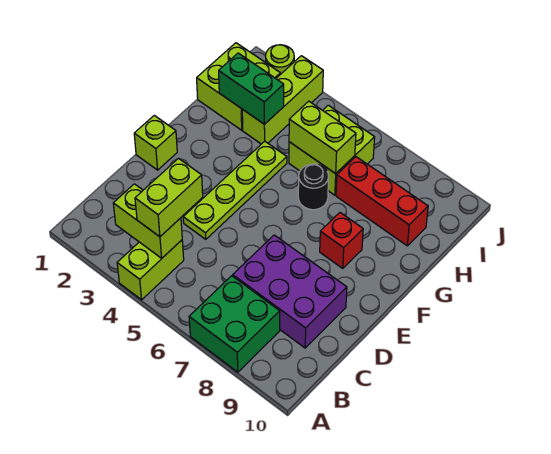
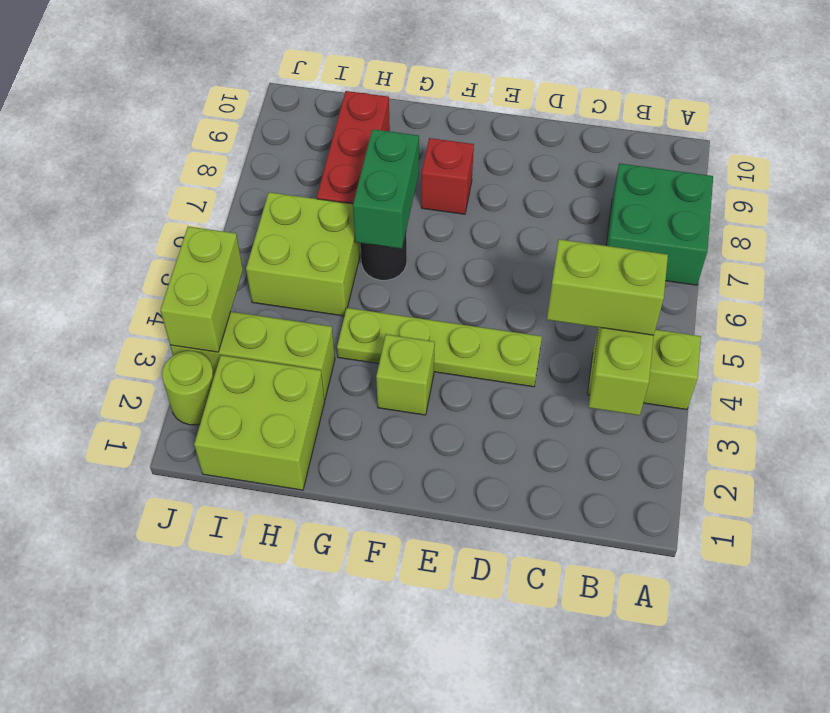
purple brick C7:D9 level 1 -> none
lime brick E1 level 1 -> lime brick F3 level 1
green brick H2:H3 level 2 -> green brick G6:G7 level 2
lime brick H5:H6 level 2 -> lime brick J3:J4 level 2

